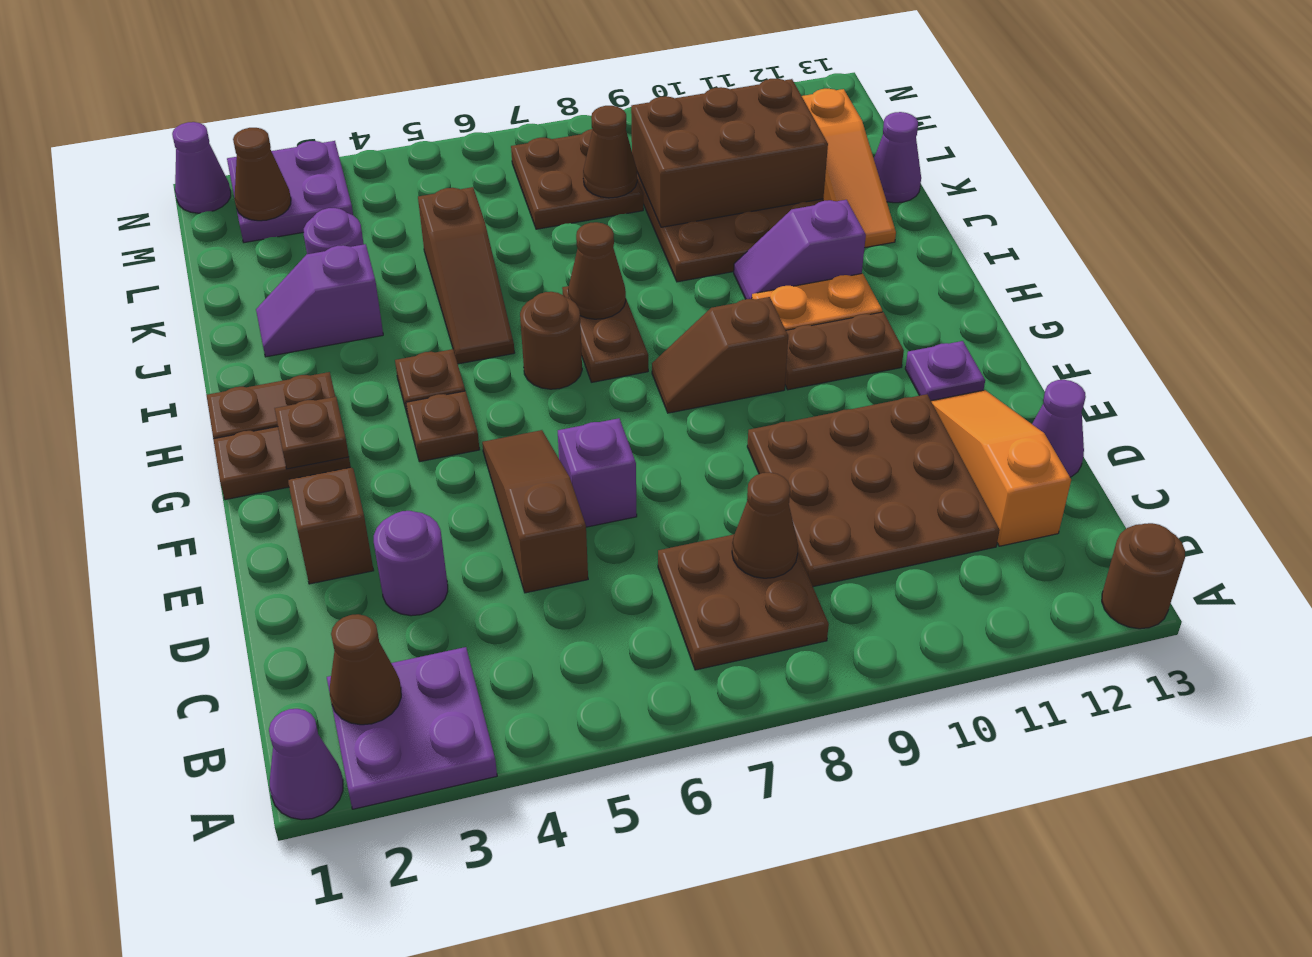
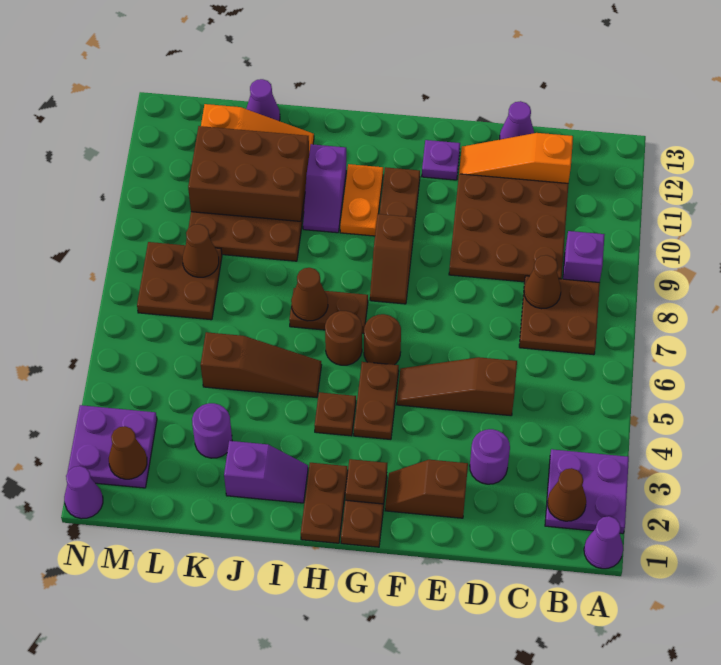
brown round brick A13 level 1 -> brown round brick G6 level 1
purple brick E6 level 1 -> purple brick B9 level 1
brown plate G4 level 1 -> brown plate G4:G5 level 1
purple slope J2:J3 level 1 top 3 -> purple slope I2:J2 level 1 top J
brown brick K9:L11 level 2 -> brown brick J10:L11 level 2

